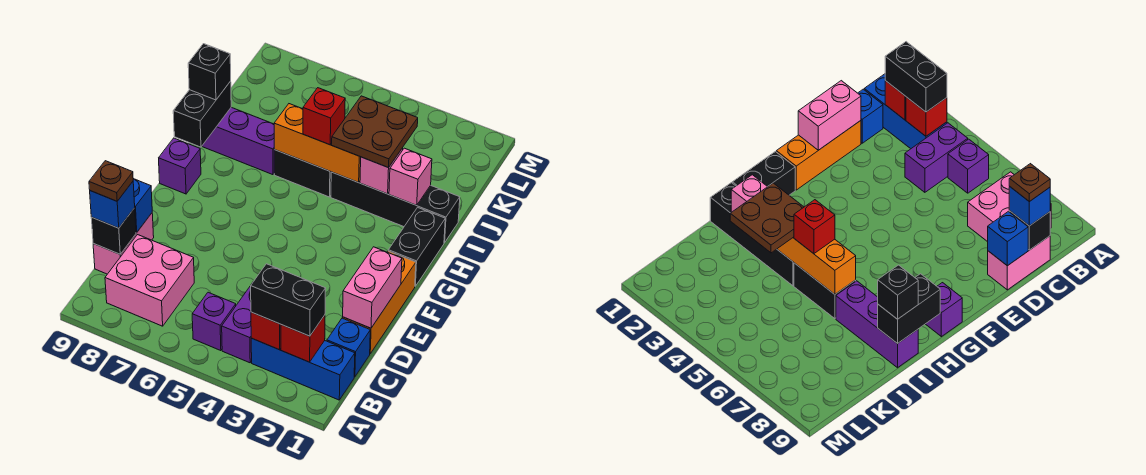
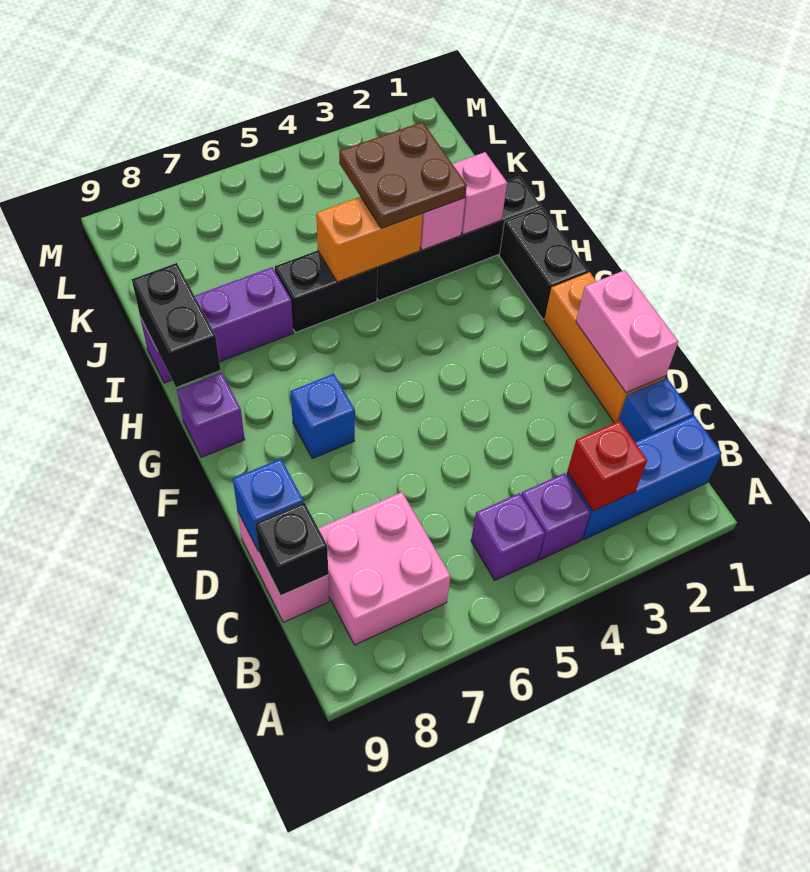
red brick B2 level 2 -> none
black brick B2:B3 level 3 -> none
purple brick B4:C4 level 1 -> purple brick B4 level 1
blue brick C9 level 3 -> blue brick F7 level 1
brown plate C9 level 4 -> none
orange brick I4:I6 level 2 -> orange brick I4:I5 level 2
red brick I5 level 3 -> none
black brick I9 level 3 -> none

